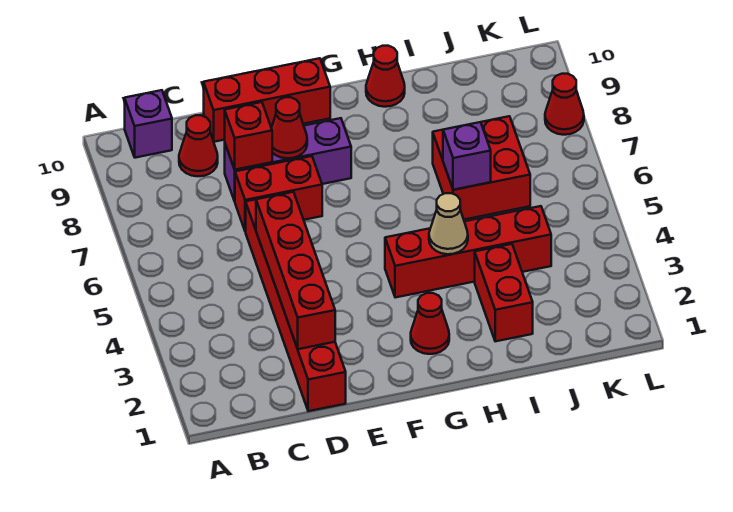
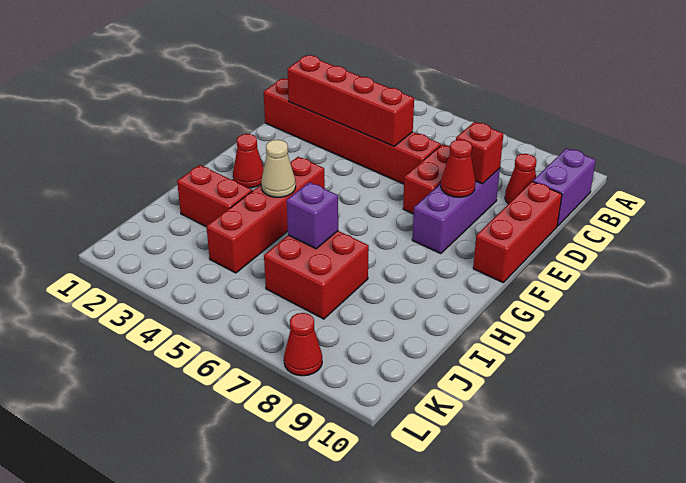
purple brick B10 level 1 -> purple brick B10:C10 level 1
red cone H10 level 1 -> none

